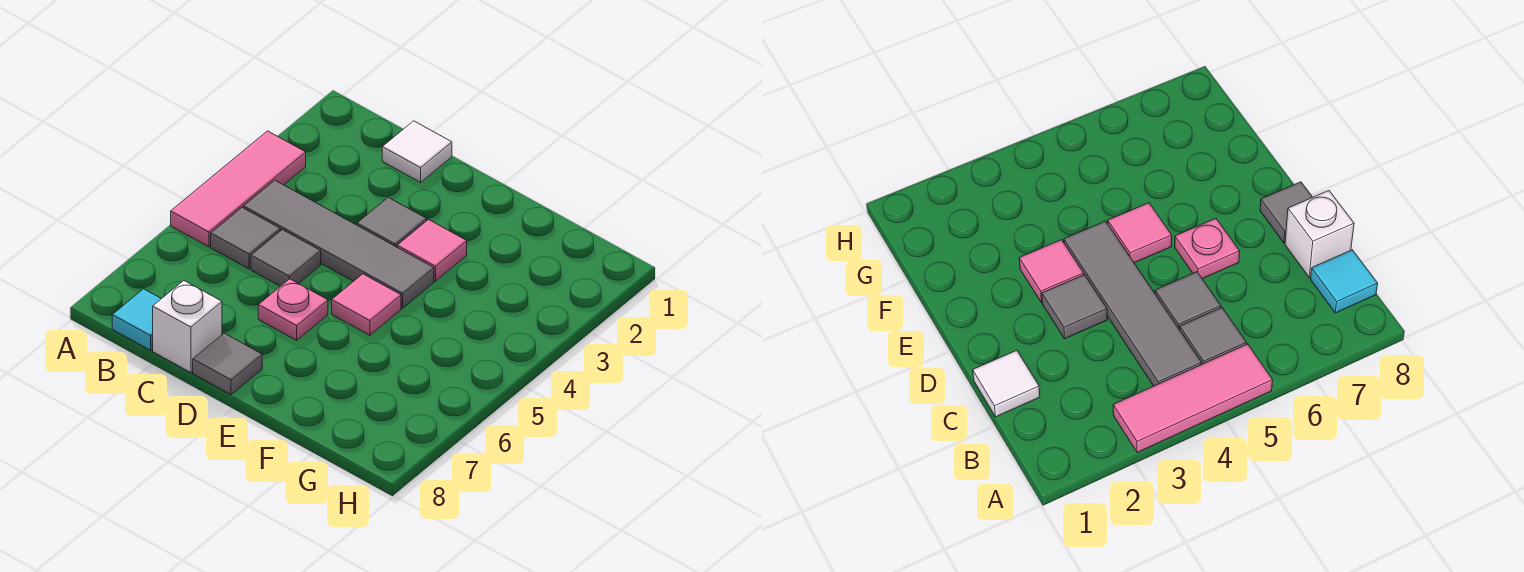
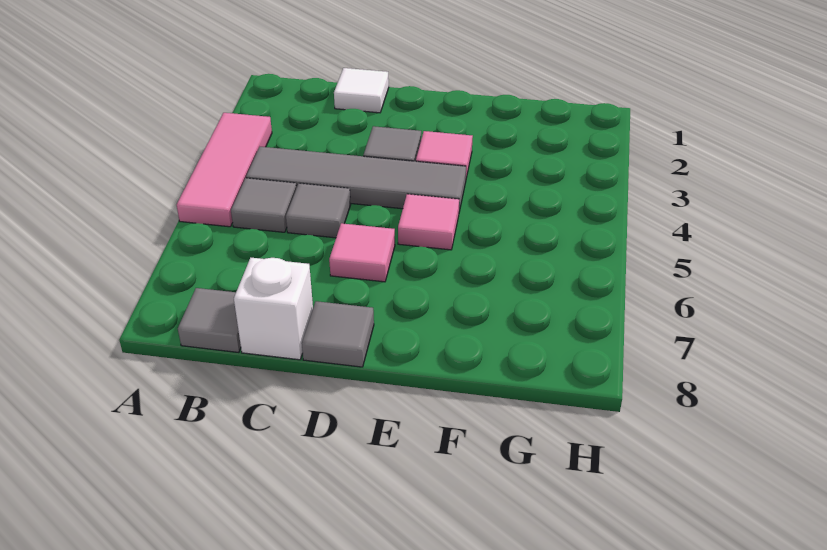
cyan tile B8 level 1 -> grey tile B8 level 1
pink plate D6 level 1 -> pink tile D6 level 1

